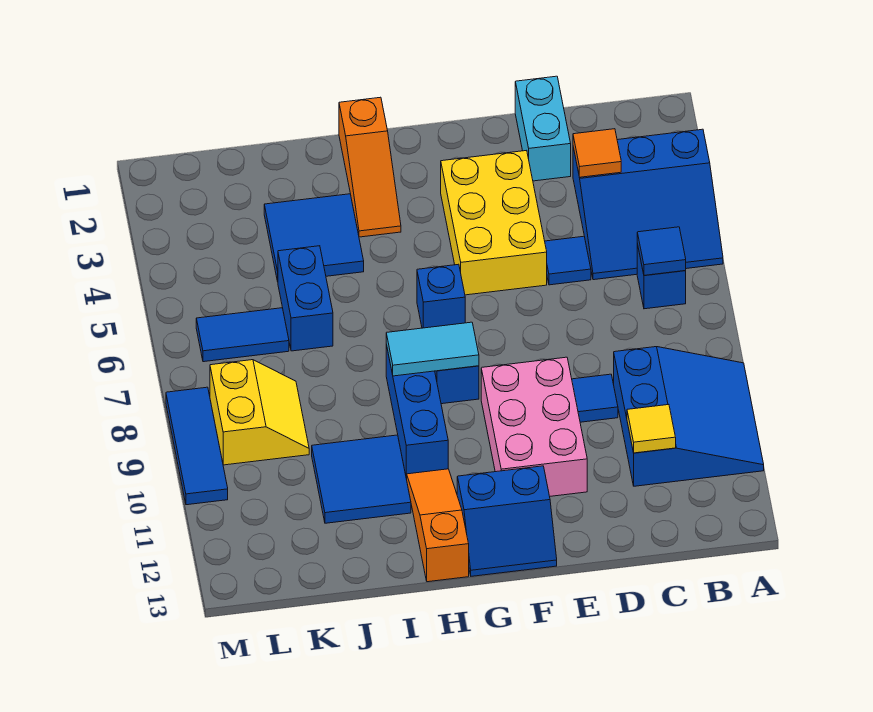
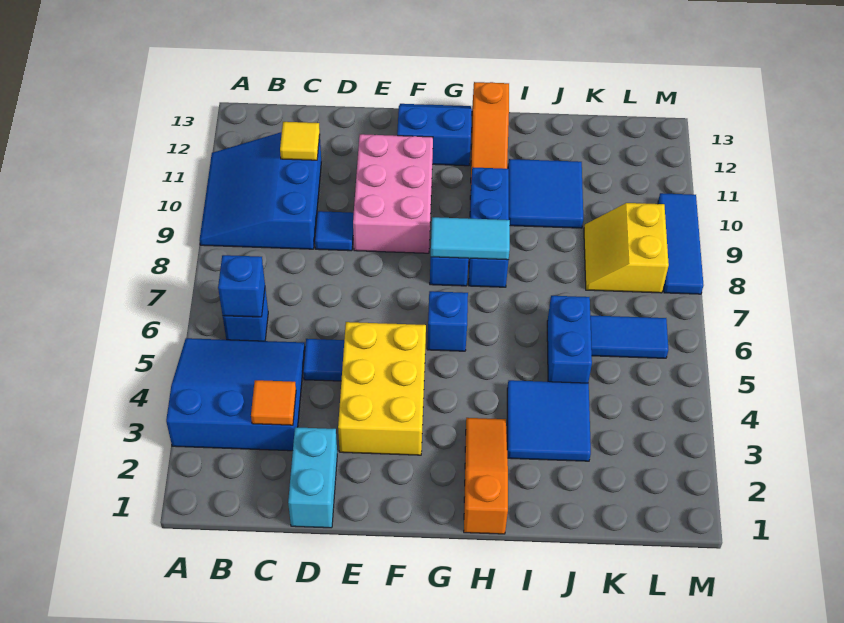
blue tile B6 level 2 -> blue brick B6 level 2

